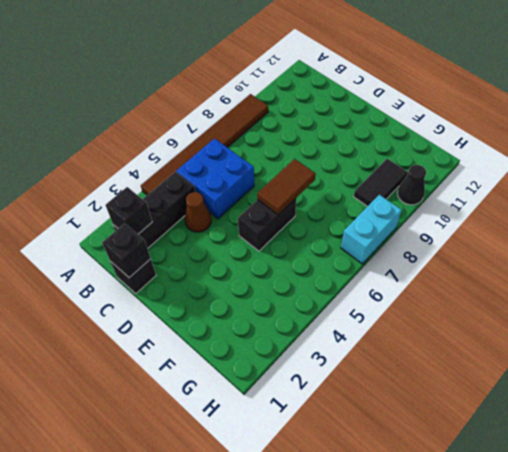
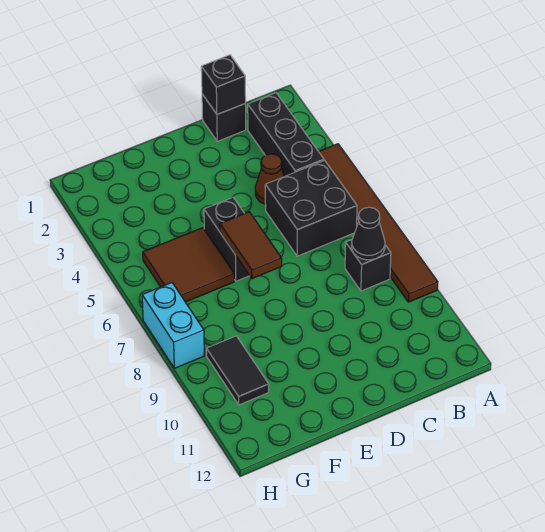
black brick B2 level 2 -> black brick B8 level 1
blue brick B5:C6 level 1 -> black brick B5:C6 level 1
none -> brown tile F5:G6 level 1
black cone H10 level 1 -> black cone B8 level 2

